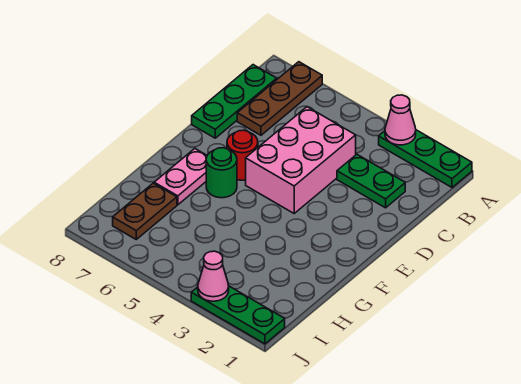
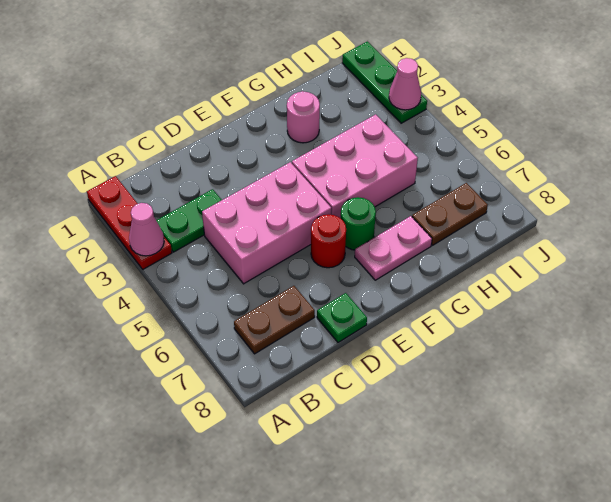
green plate A1:A3 level 1 -> red plate A1:A3 level 1
brown plate A7:C7 level 1 -> brown plate B7:C7 level 1
green plate B8:D8 level 1 -> green plate D8 level 1
green plate C2:C3 level 1 -> green plate B3:C3 level 1
none -> pink brick F4:H5 level 1
none -> pink round brick G2 level 1

